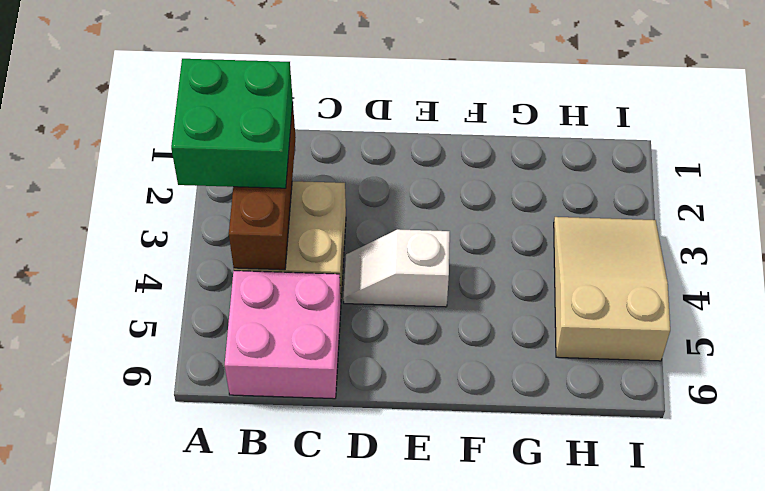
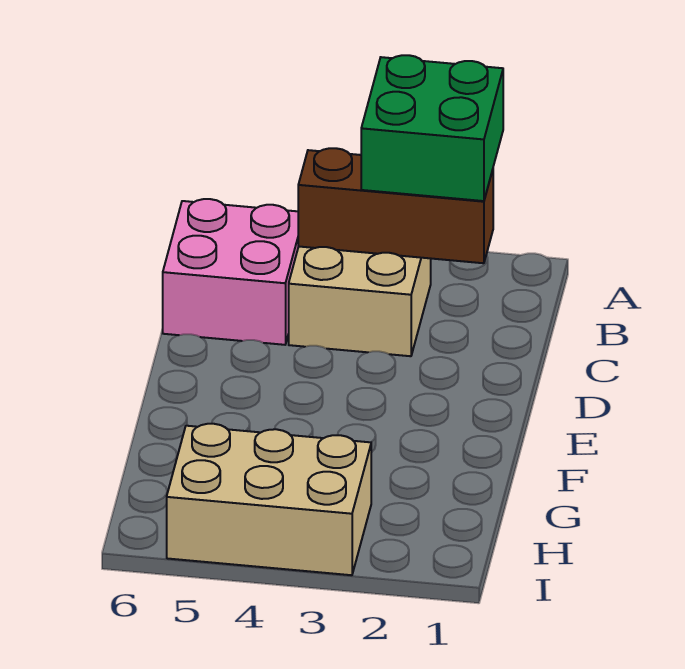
white slope D4:E4 level 1 top E -> none
tan slope H3:I5 level 1 top 5 -> tan brick H3:I5 level 1

